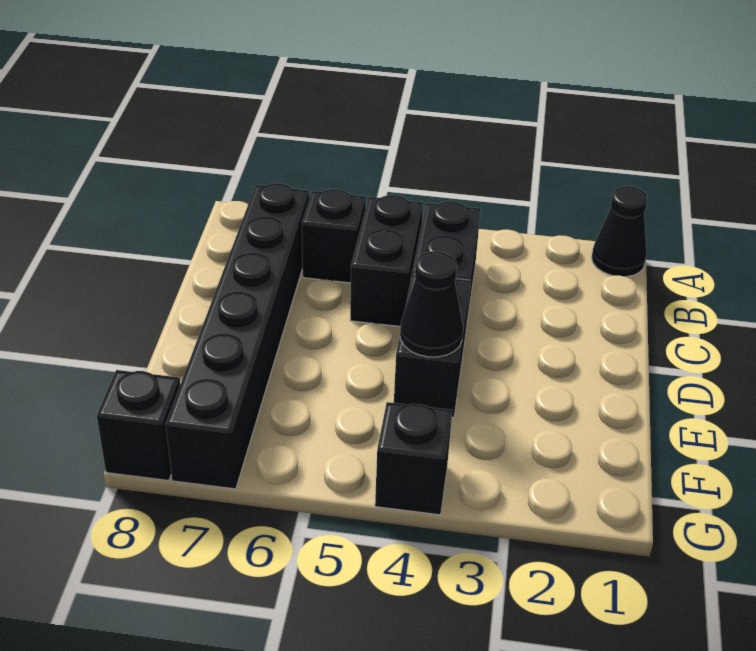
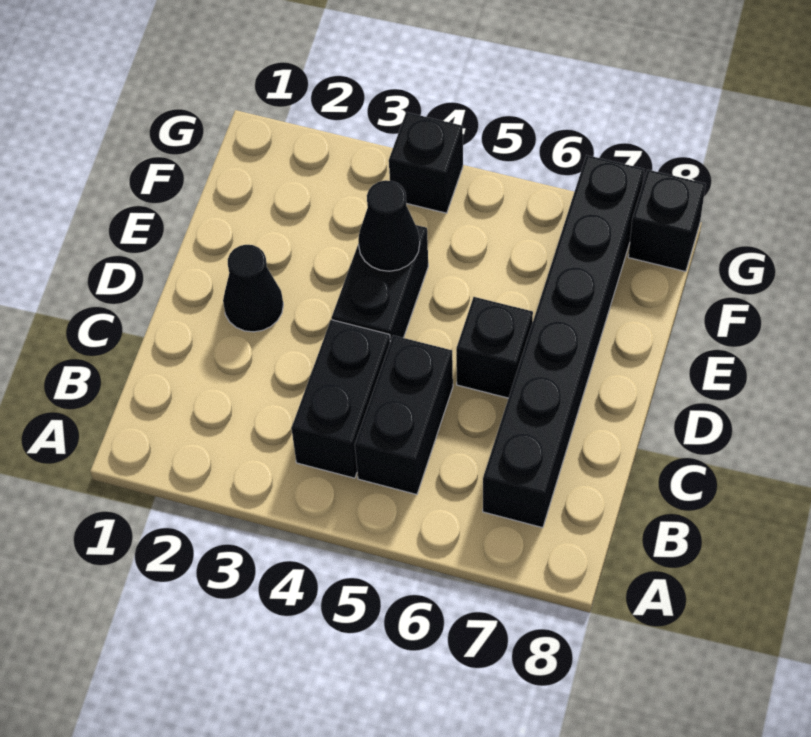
black cone A1 level 1 -> black cone D2 level 1
black brick B6 level 1 -> black brick D6 level 1

